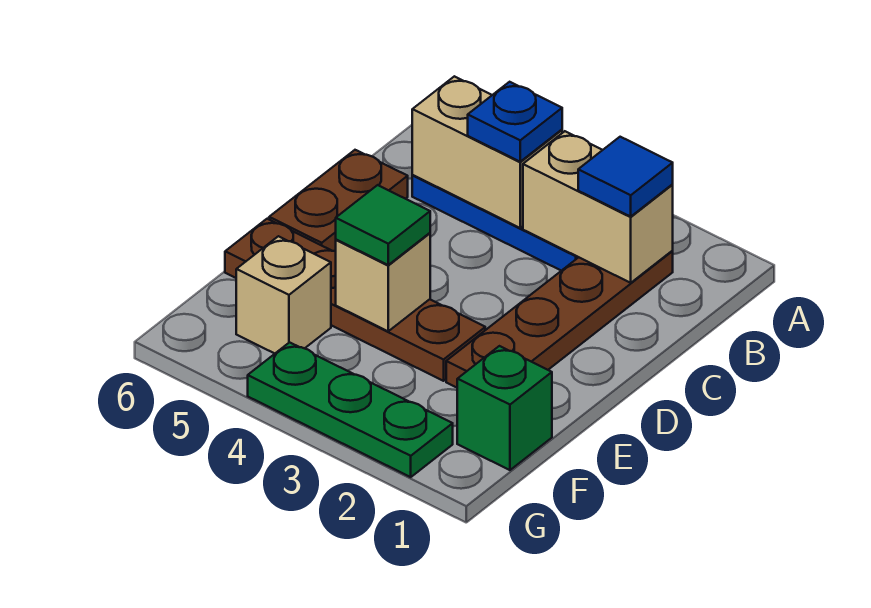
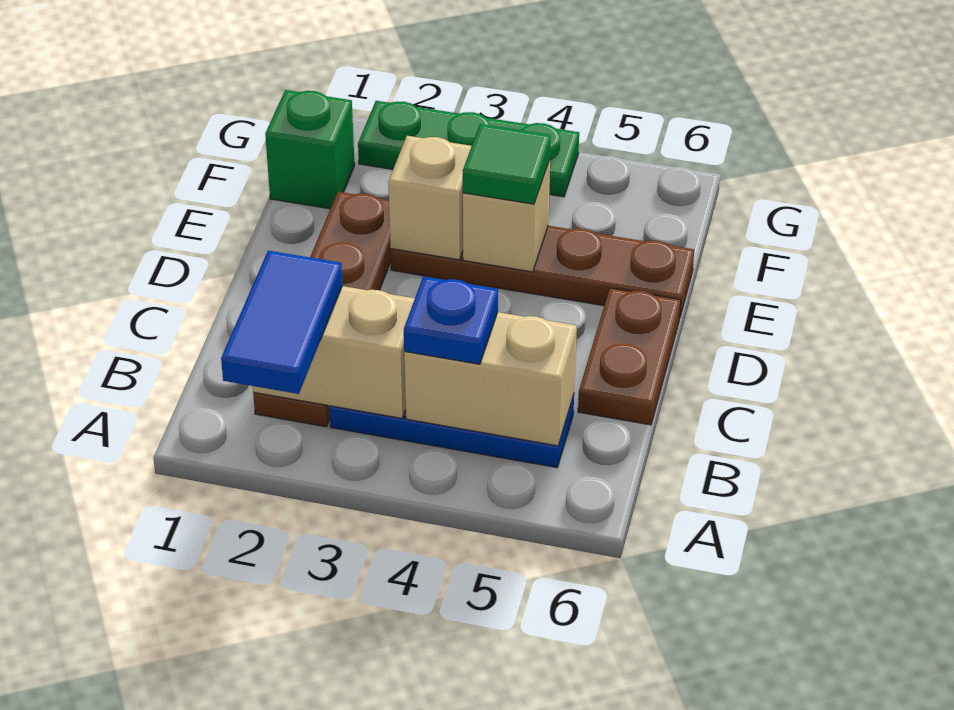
blue tile B2 level 3 -> blue tile A2:B2 level 3
tan brick F5 level 1 -> tan brick E3 level 2

